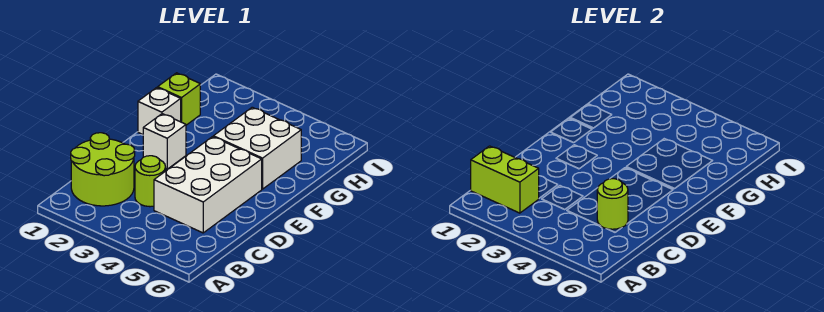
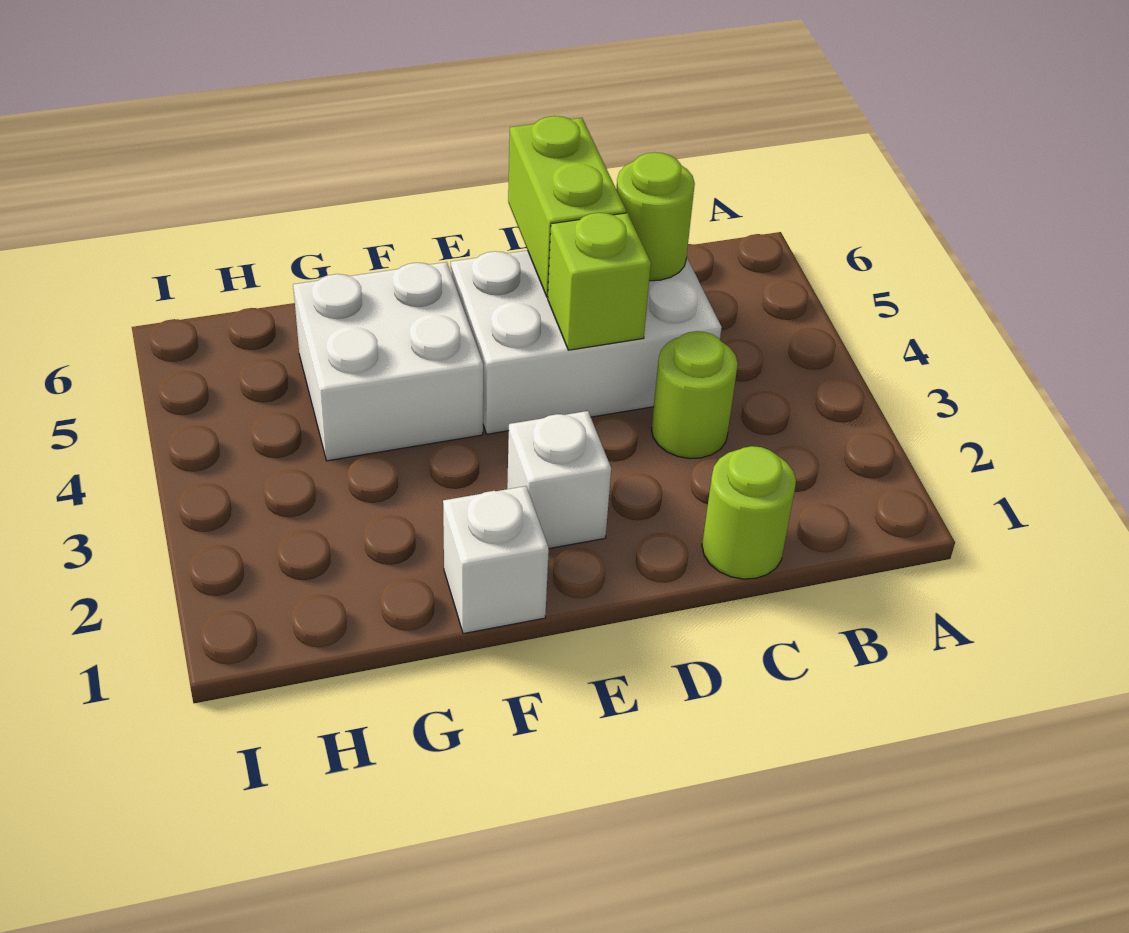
lime round brick B1:C2 level 1 -> lime round brick C1 level 1
lime brick B1:B2 level 2 -> lime brick D5:D6 level 2
lime brick G1 level 1 -> lime brick D4 level 2

